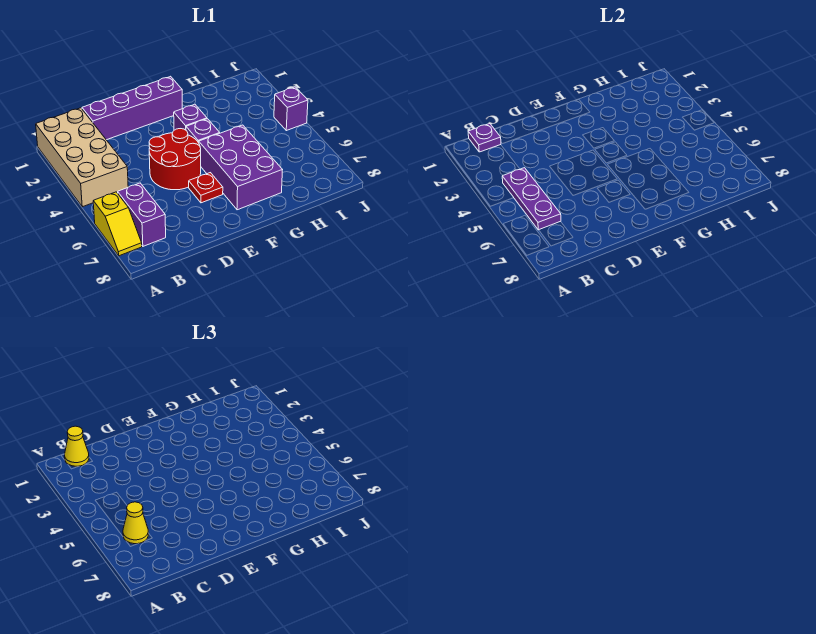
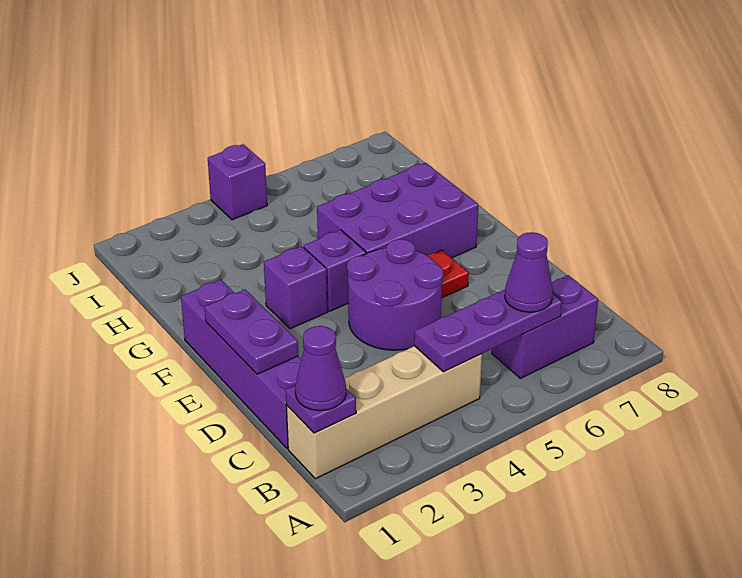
tan brick A1:B4 level 1 -> tan brick B1:B4 level 1
yellow slope A6:A7 level 1 top 6 -> none
yellow cone B1 level 3 -> purple cone B1 level 3
yellow cone B6 level 3 -> purple cone B6 level 3
none -> purple plate D1:E1 level 2
red round brick D4:E5 level 1 -> purple round brick D4:E5 level 1

